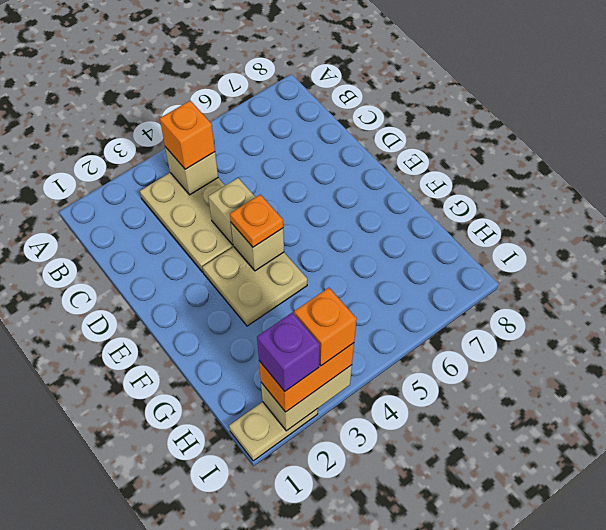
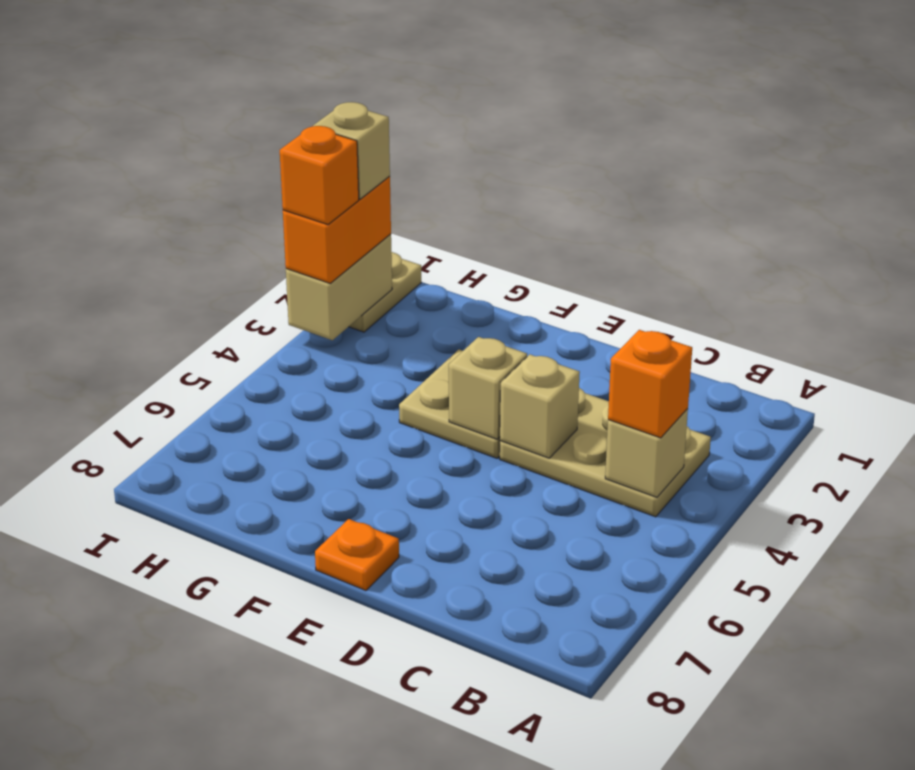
orange plate E4 level 3 -> orange plate E8 level 1
purple brick I2 level 4 -> tan brick I2 level 4

